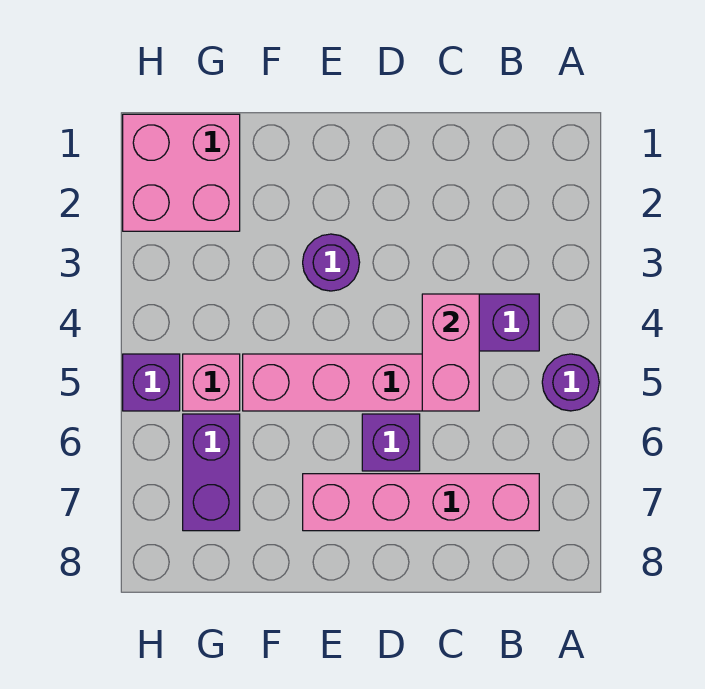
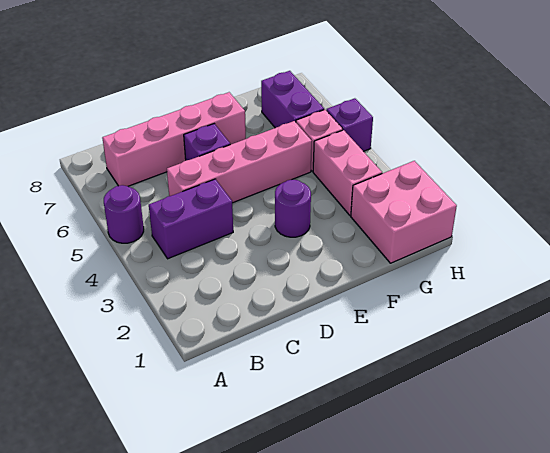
pink brick C4:C5 level 2 -> pink brick G3:G4 level 1

